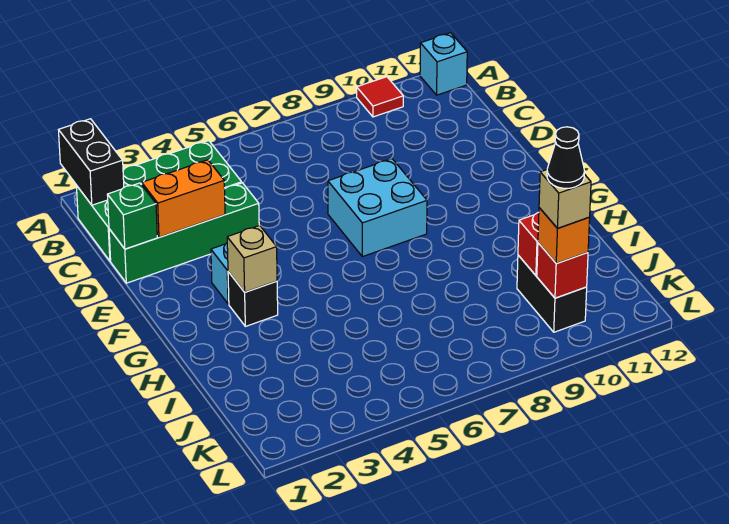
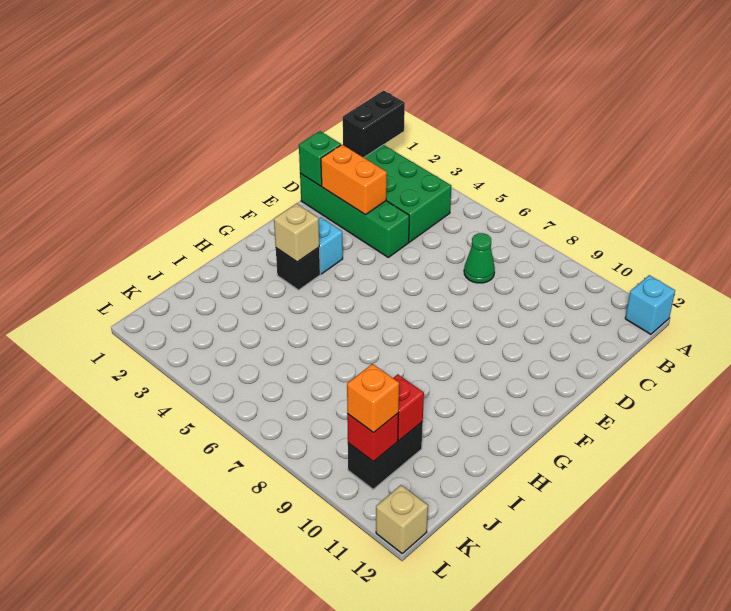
red tile A10 level 1 -> none
none -> green cone C7 level 1
cyan brick E7:F8 level 1 -> none
tan brick K10 level 4 -> tan brick L12 level 1
black cone K10 level 5 -> none

